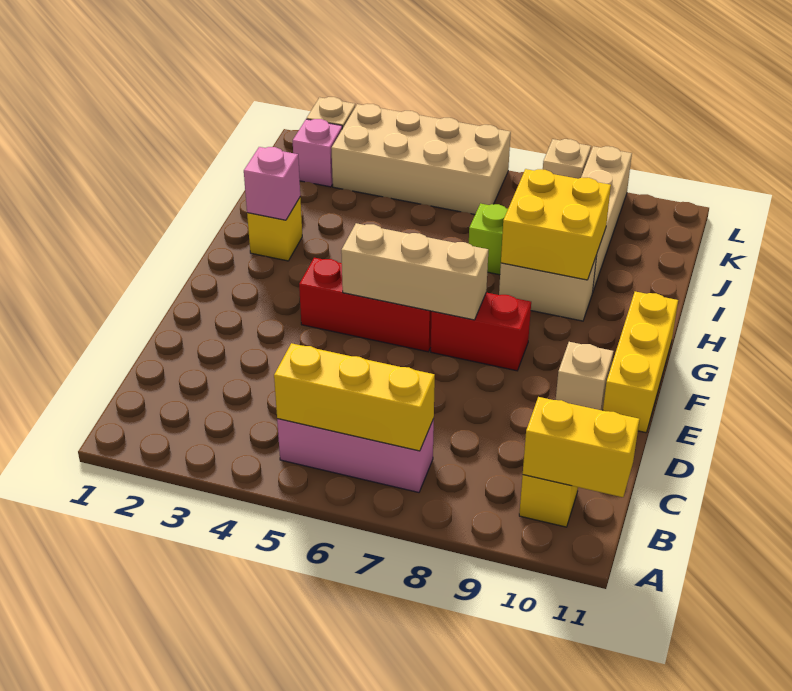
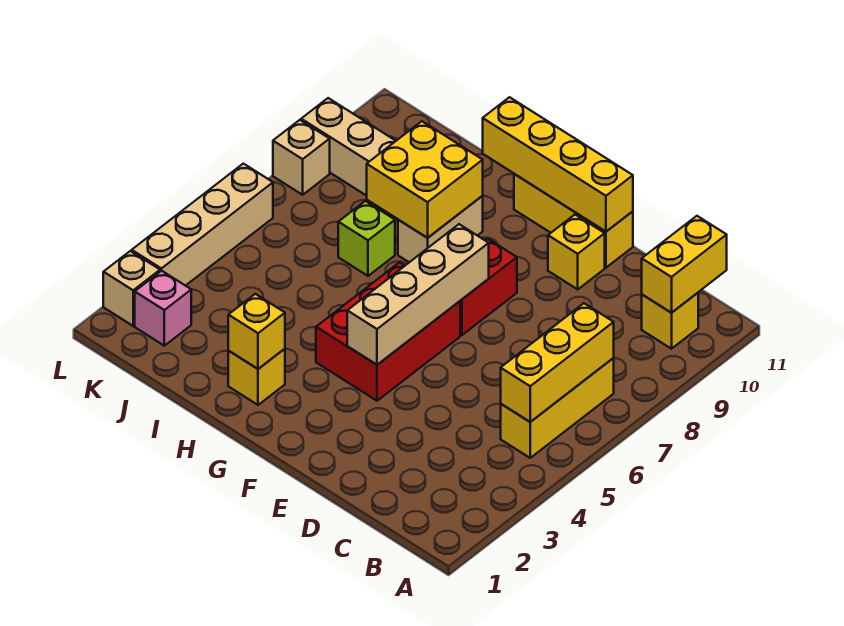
pink brick B5:B7 level 1 -> yellow brick B5:B7 level 1
tan brick E10 level 1 -> yellow brick E10 level 1
none -> yellow brick E11:H11 level 2
red brick F4:F6 level 1 -> red brick F4:G6 level 1
tan brick F5:F7 level 2 -> tan brick F4:F7 level 2
pink brick H2 level 2 -> yellow brick H2 level 2
tan brick K3:L6 level 1 -> tan brick L3:L6 level 1

